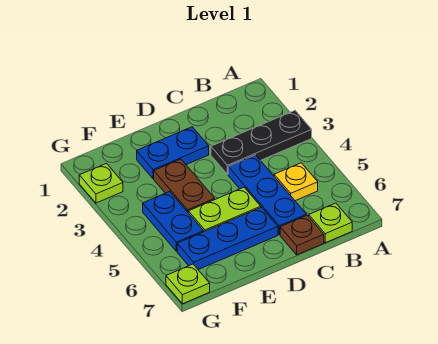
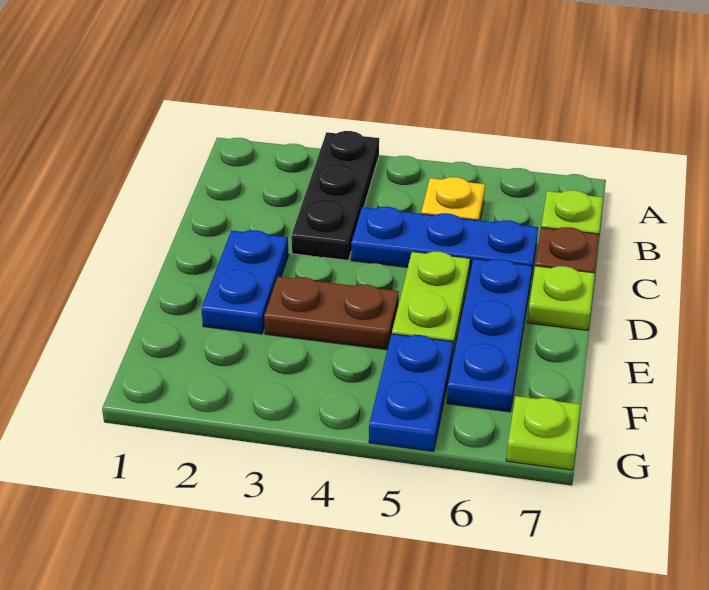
blue plate F4:F5 level 1 -> blue plate F5:G5 level 1
lime plate G2 level 1 -> lime plate D7 level 1

